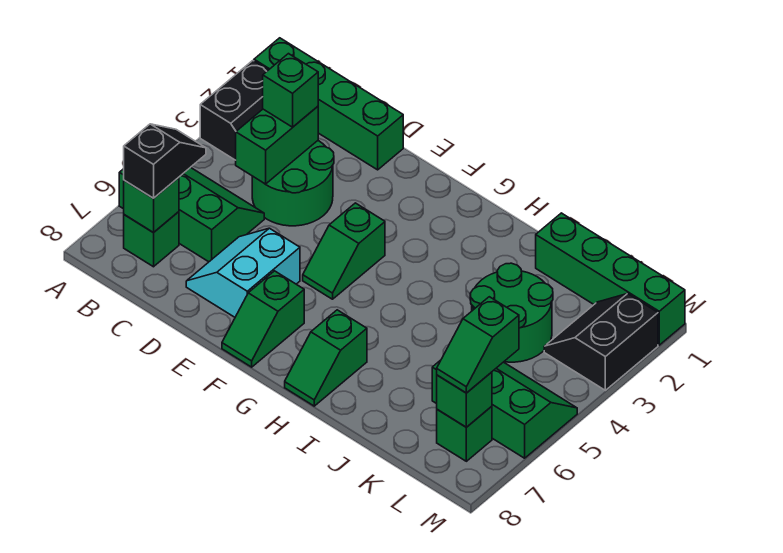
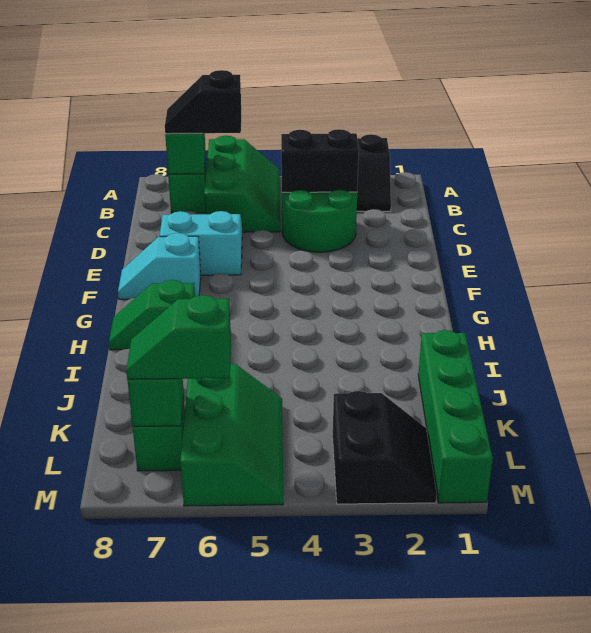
green brick A1:D1 level 1 -> none
black slope B6:B7 level 3 top 7 -> black slope B6:B7 level 3 top 6
green brick C3:C4 level 2 -> black brick C3:C4 level 2
green brick C3 level 3 -> none
green slope F4:F5 level 1 top 4 -> none
green slope F7:F8 level 1 top 7 -> cyan slope F7:F8 level 1 top 7
green round brick J3:K4 level 1 -> none
black slope L2:M3 level 1 top M -> black slope L2:M3 level 1 top 3

